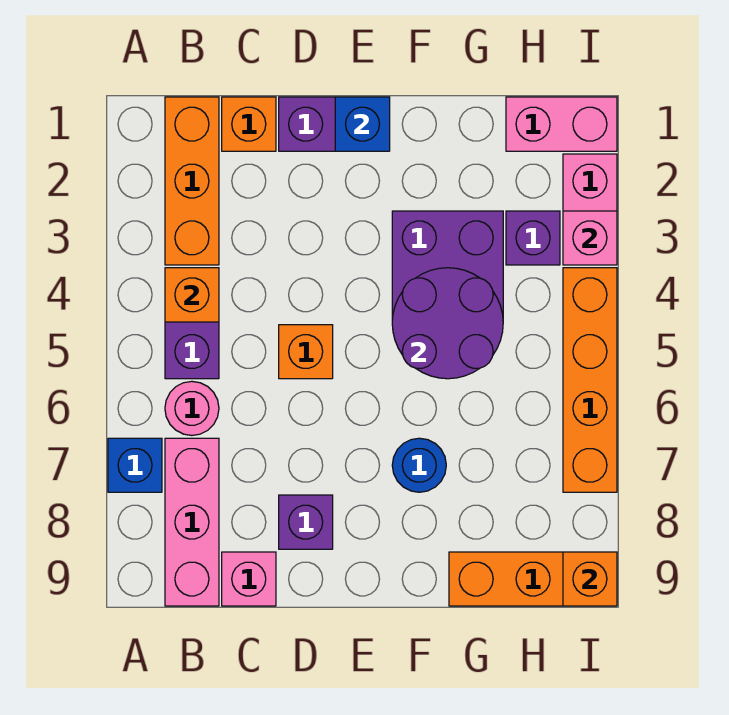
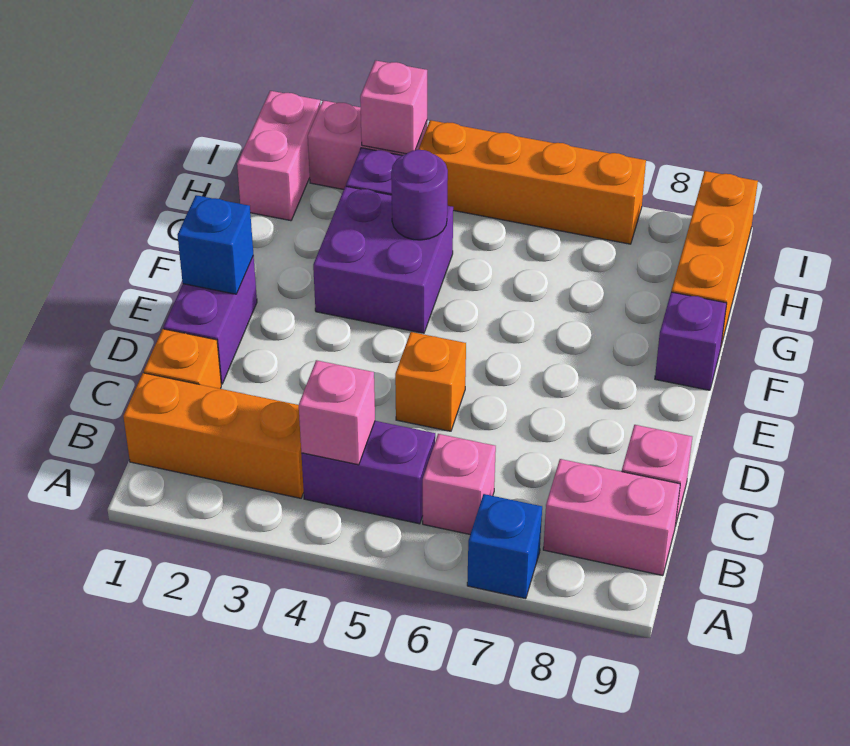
orange brick B4 level 2 -> pink brick B4 level 2
pink round brick B6 level 1 -> pink brick B6 level 1
pink brick B7:B9 level 1 -> pink brick B8:B9 level 1
purple brick D8 level 1 -> purple brick F9 level 1
purple round brick F4:G5 level 2 -> purple round brick G4 level 2
blue round brick F7 level 1 -> none
orange brick I9 level 2 -> none

